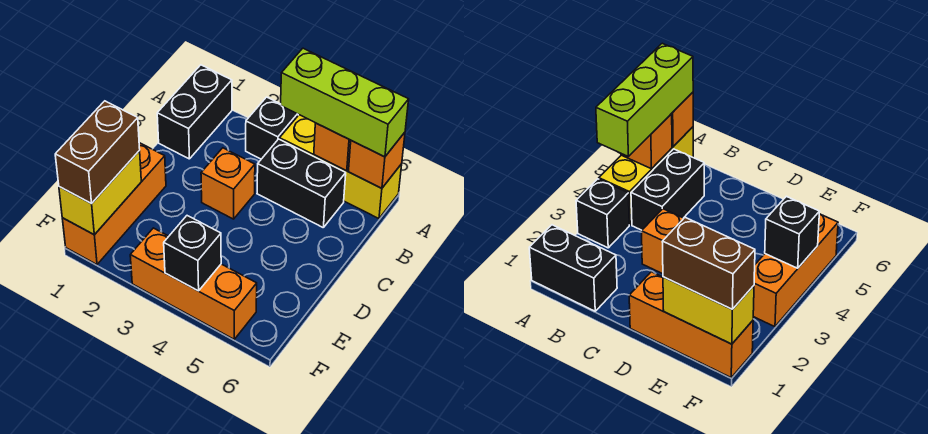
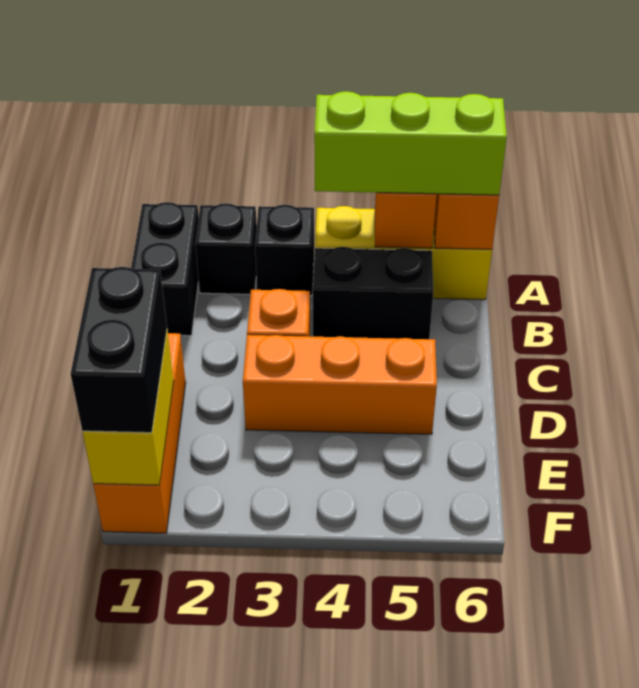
brown brick E1:F1 level 3 -> black brick E1:F1 level 3
orange brick F3:F5 level 1 -> orange brick D3:D5 level 1
black brick F4 level 2 -> black brick A2 level 1

